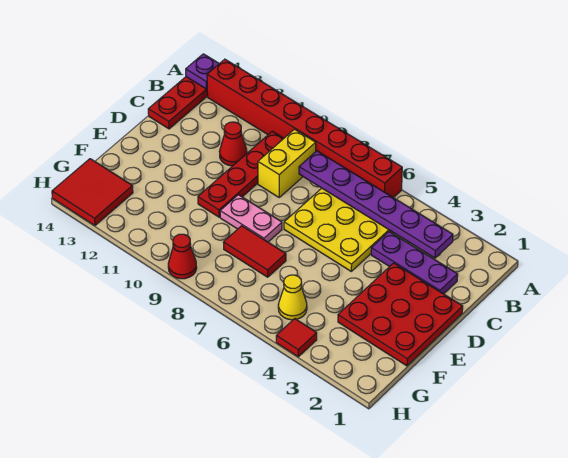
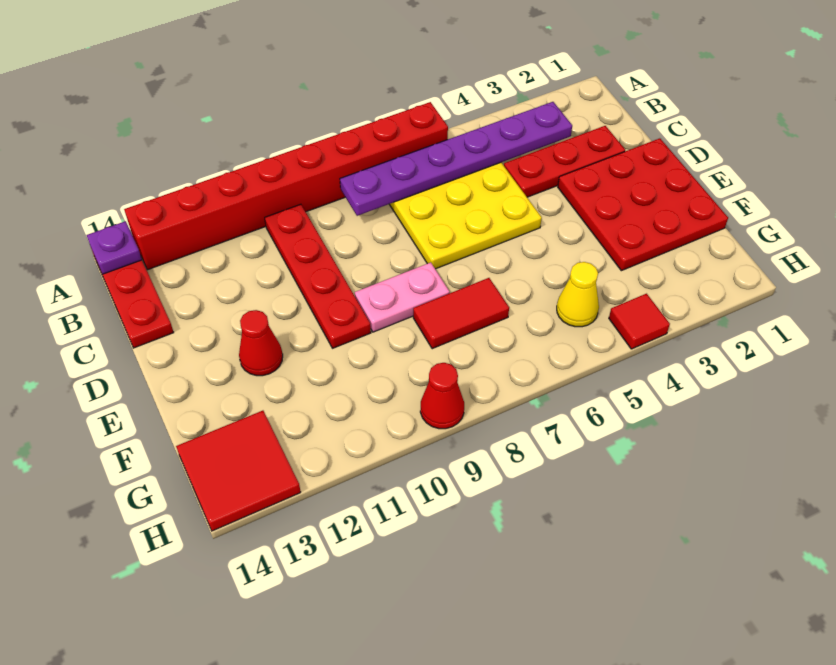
yellow brick B9:C9 level 1 -> none
purple plate C2:C4 level 1 -> red plate C2:C4 level 1
red cone C11 level 1 -> red cone E12 level 1

